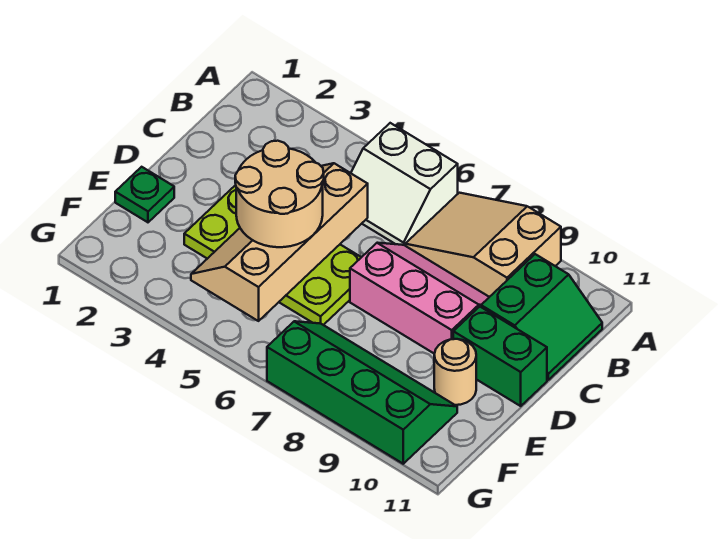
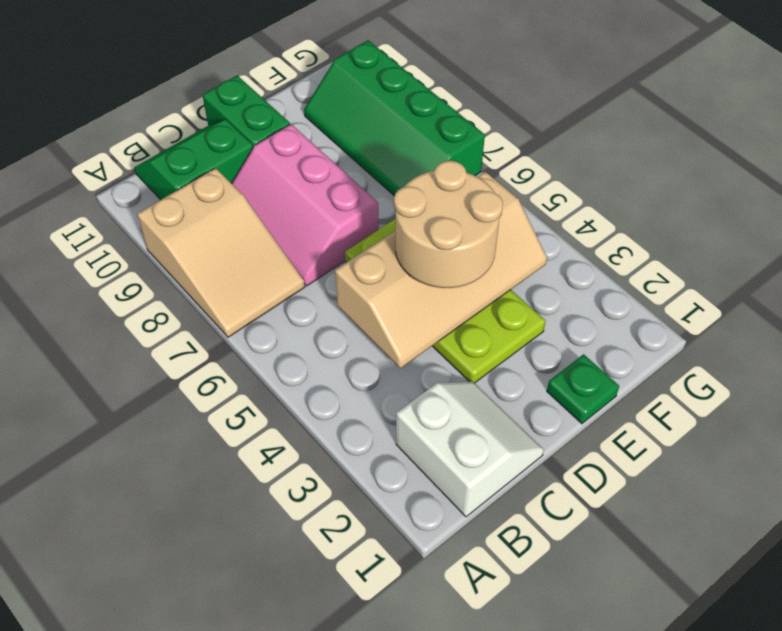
white slope A5:B6 level 1 top A -> white slope B1:C2 level 1 top B
tan round brick E10 level 1 -> none

